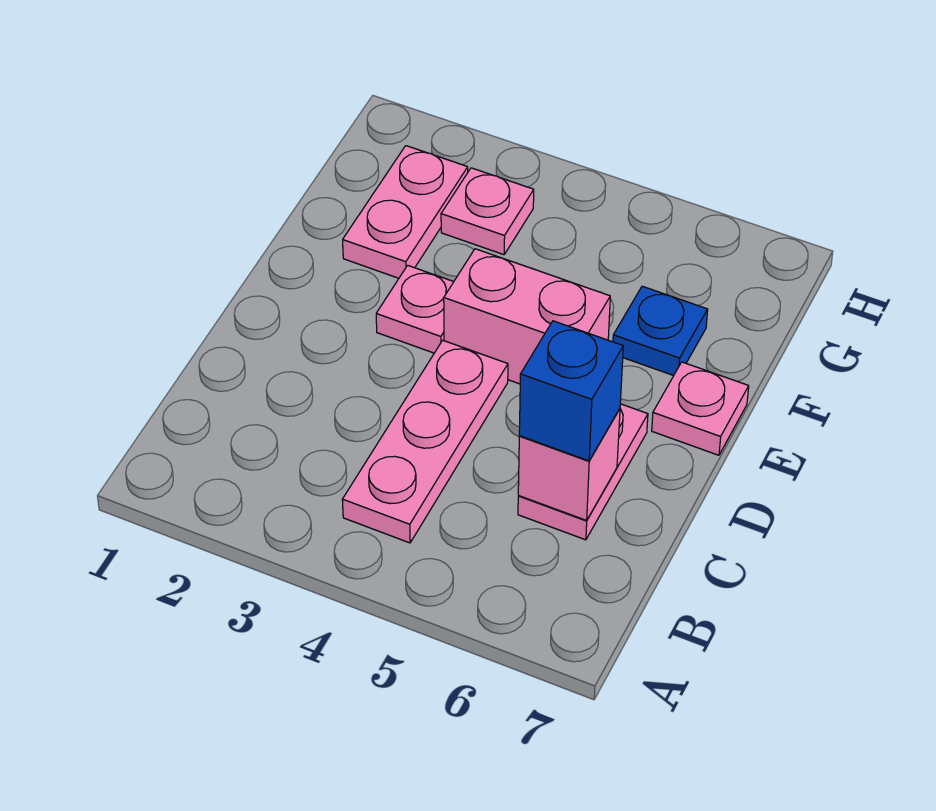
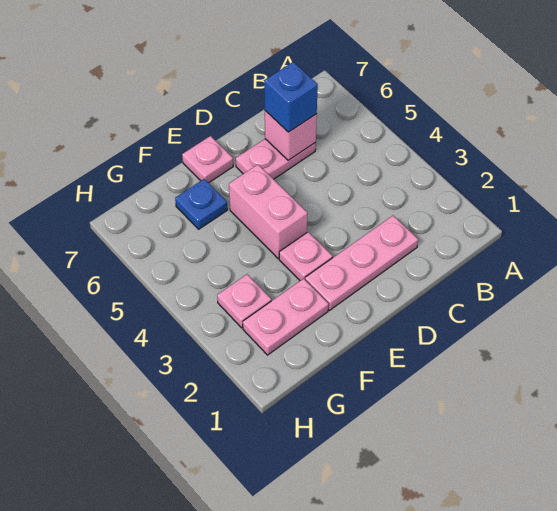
pink plate B4:D4 level 1 -> pink plate C2:E2 level 1

